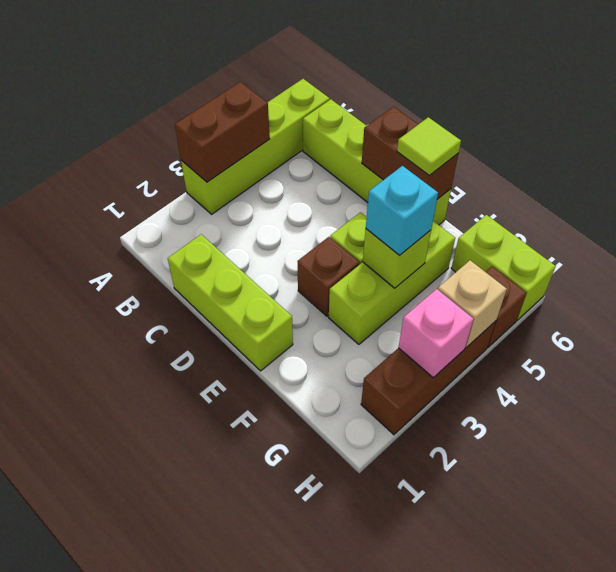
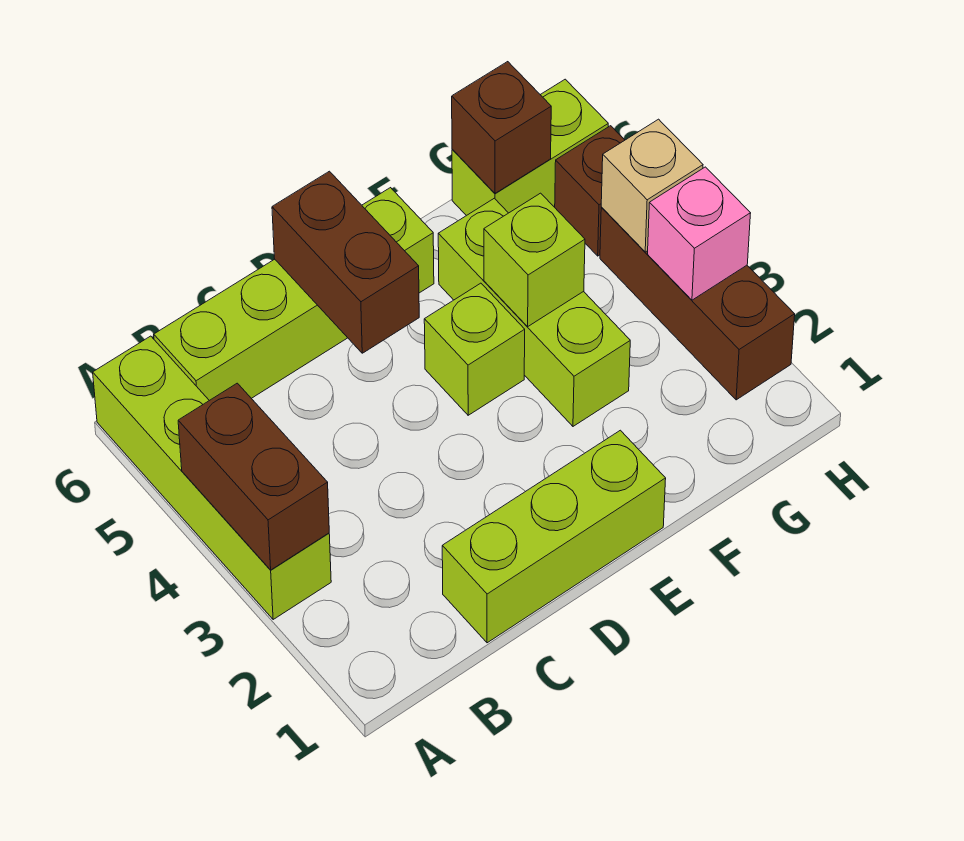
brown brick D6:E6 level 2 -> brown brick D5:D6 level 2
brown brick E3 level 1 -> brown brick G6 level 2
lime tile E6 level 3 -> none
cyan brick F4 level 3 -> none

